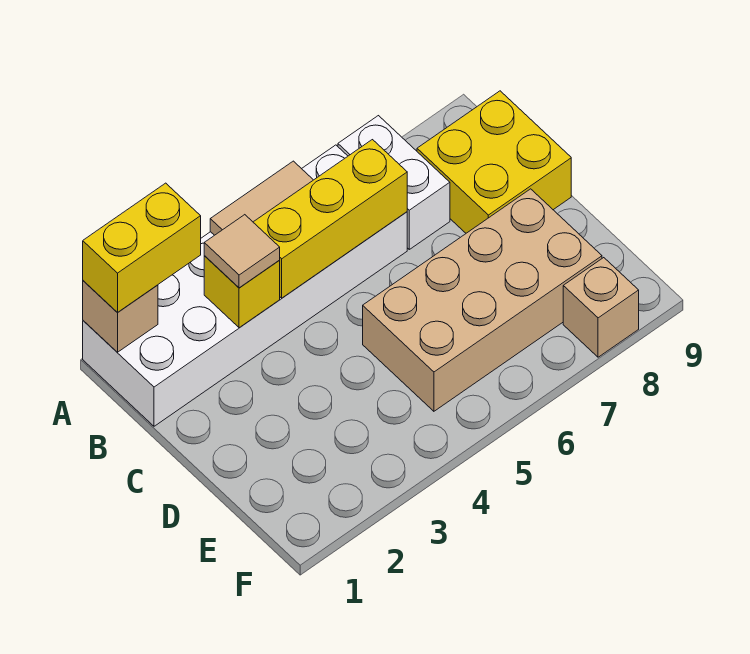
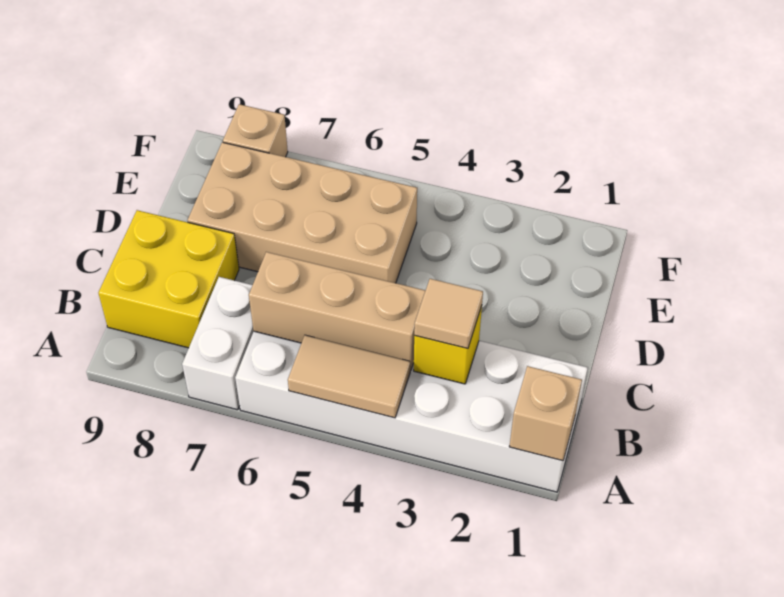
yellow brick A1:A2 level 3 -> none
yellow brick B4:B6 level 2 -> tan brick B4:B6 level 2

